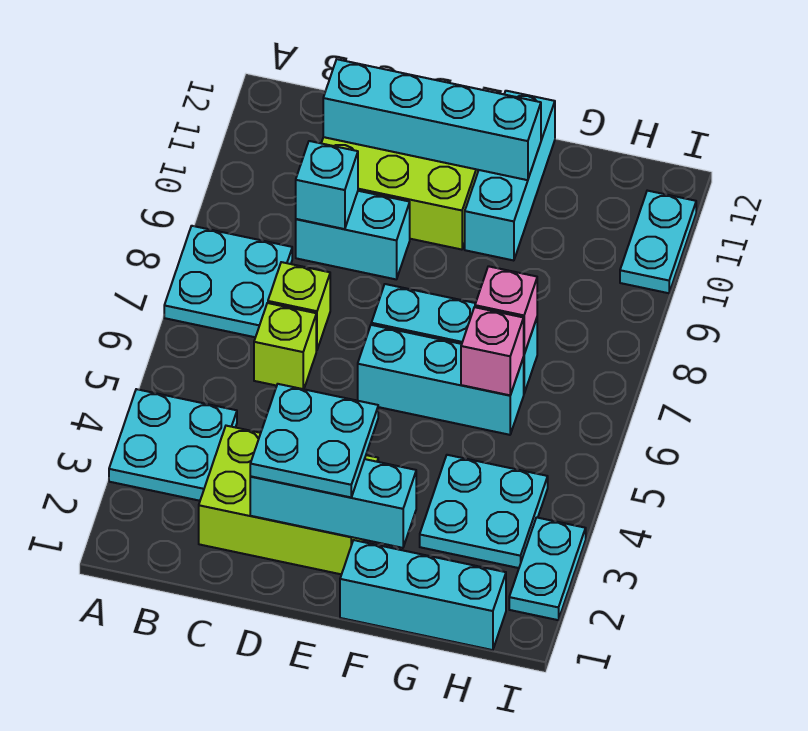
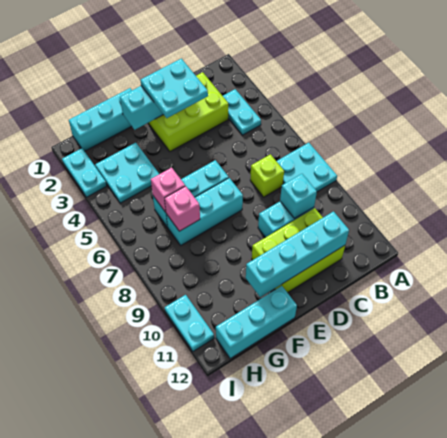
cyan plate A3:B4 level 1 -> cyan plate B3:B4 level 1
lime brick C6 level 1 -> none
cyan brick F10:F12 level 1 -> cyan brick F12:H12 level 1

